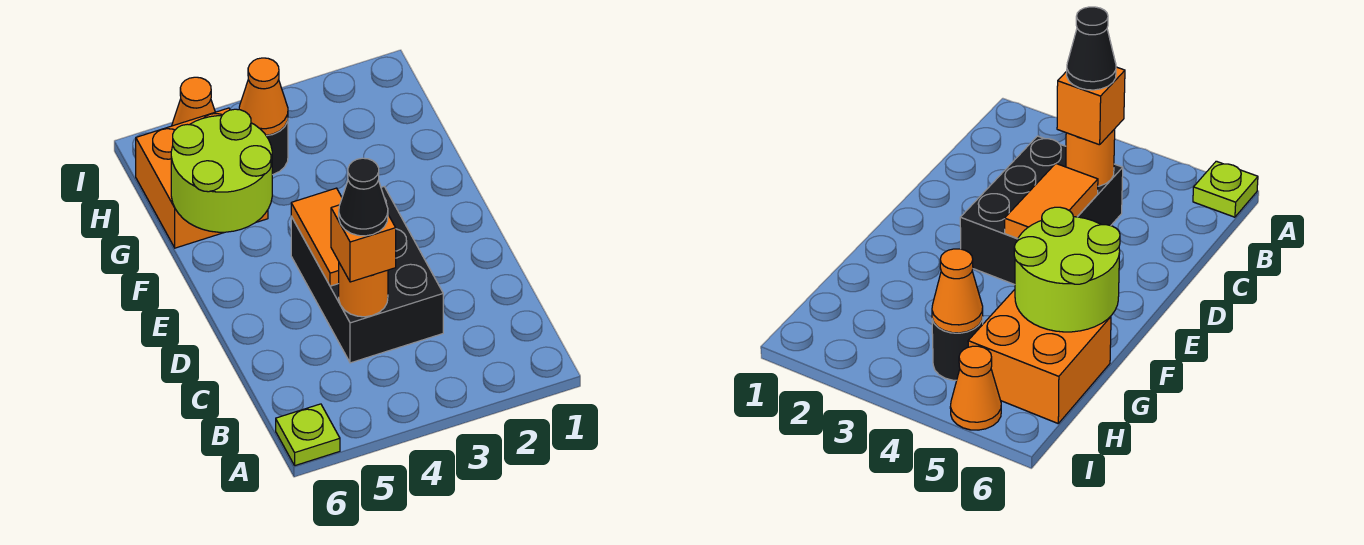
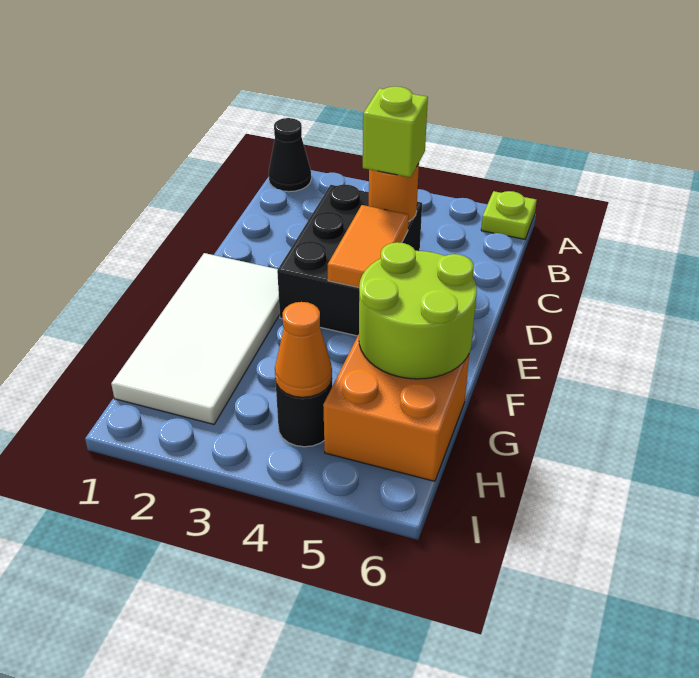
orange brick C4 level 3 -> lime brick C4 level 3
black cone C4 level 4 -> black cone A1 level 1
none -> white tile E1:H2 level 1
orange cone I5 level 1 -> none

